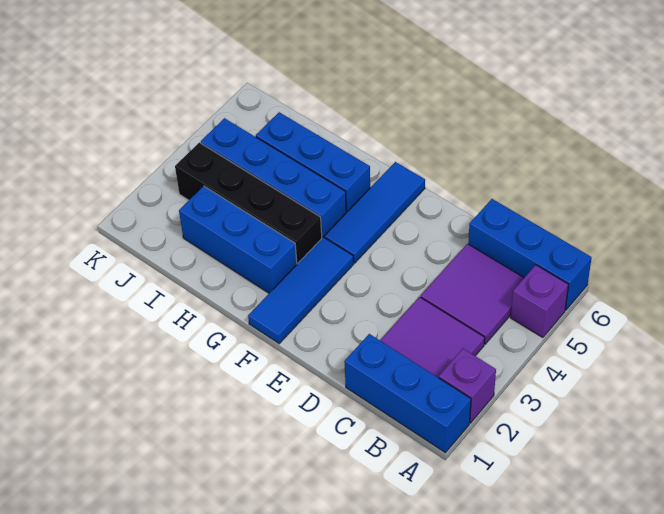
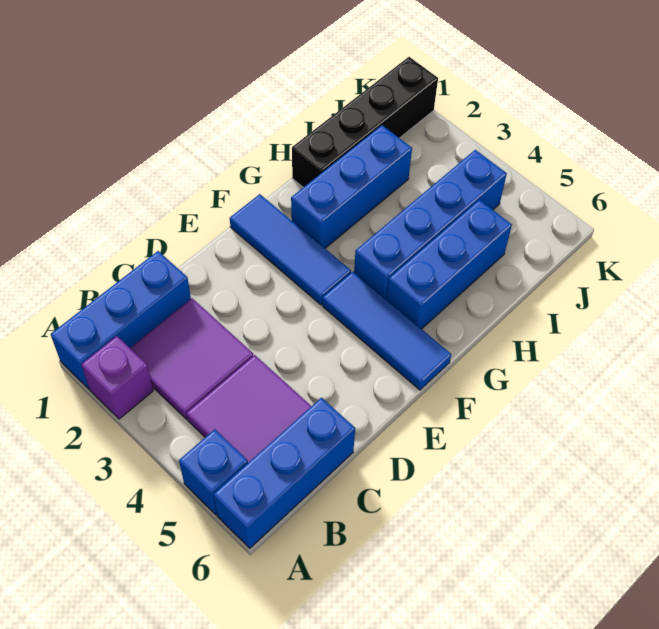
purple brick A5 level 1 -> blue brick A5 level 1
black brick G3:J3 level 1 -> black brick H1:K1 level 1

